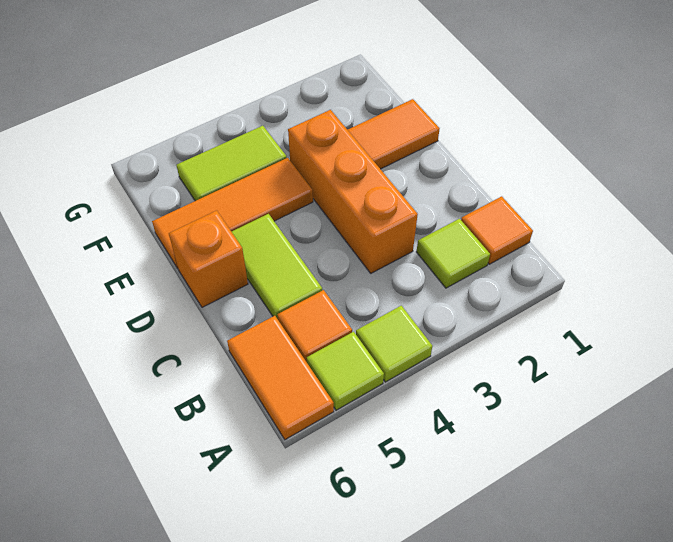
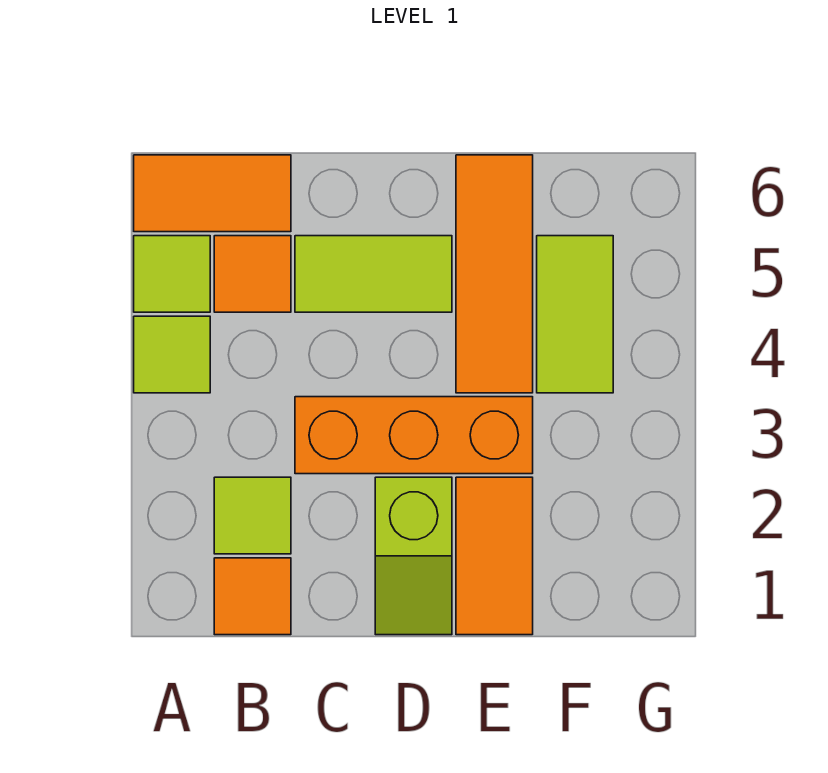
none -> lime slope D1:D2 level 1 top 2
orange brick D6 level 1 -> none

